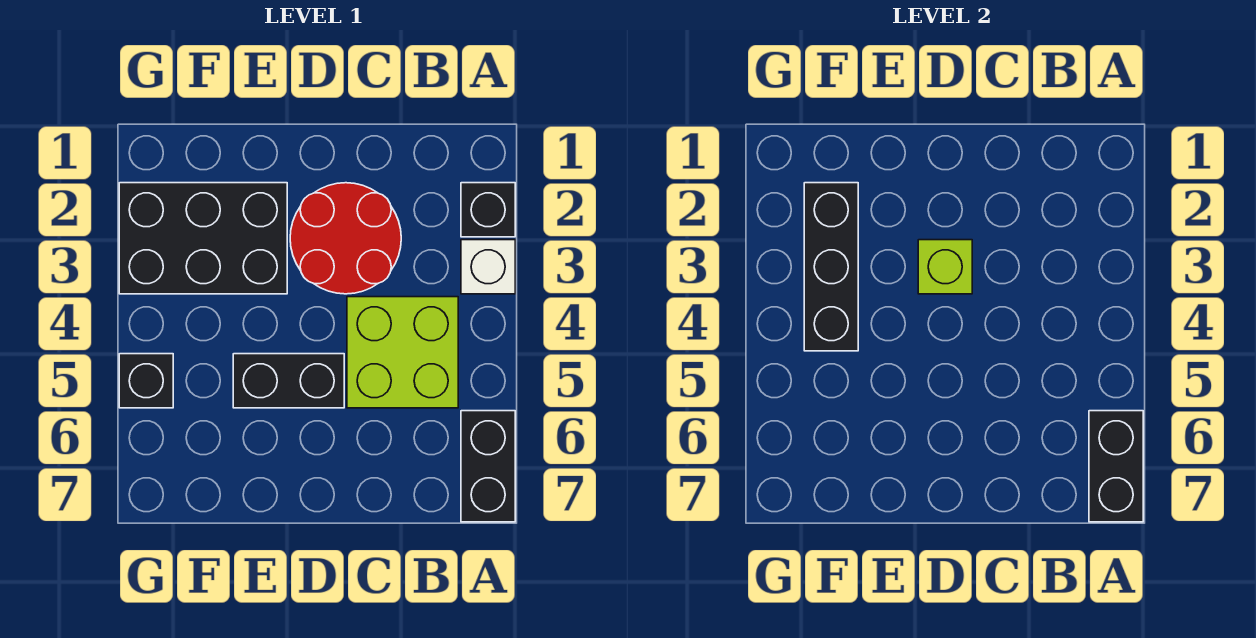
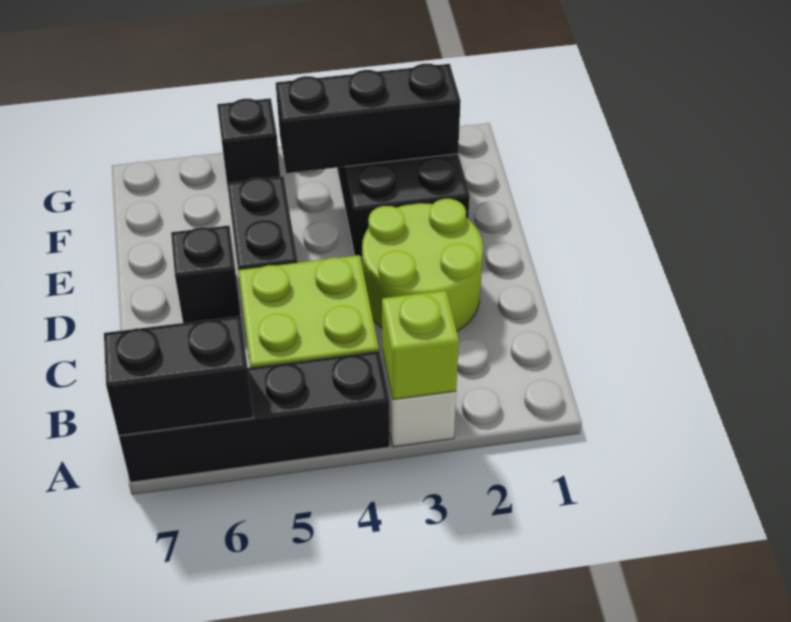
black brick A2 level 1 -> black brick D6 level 1
black brick A6:A7 level 1 -> black brick A4:A7 level 1
red round brick C2:D3 level 1 -> lime round brick C2:D3 level 1
lime brick D3 level 2 -> lime brick A3 level 2

